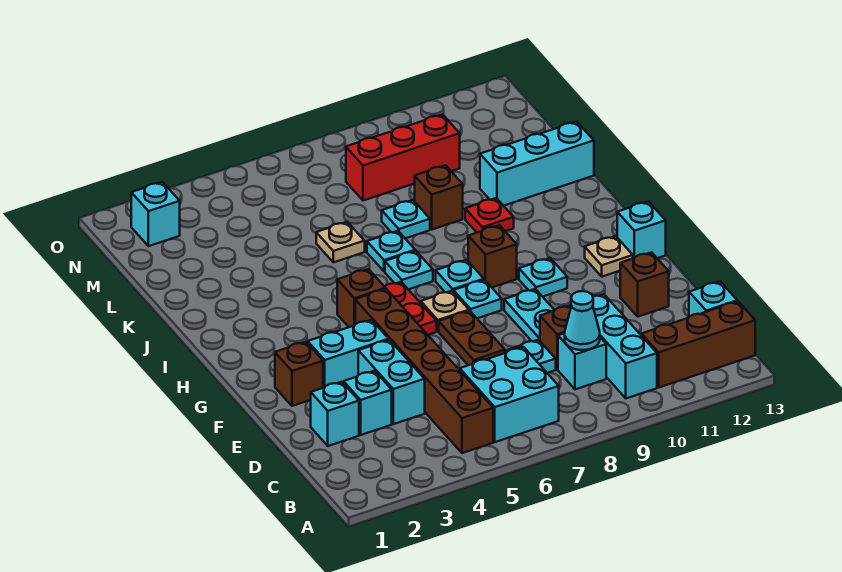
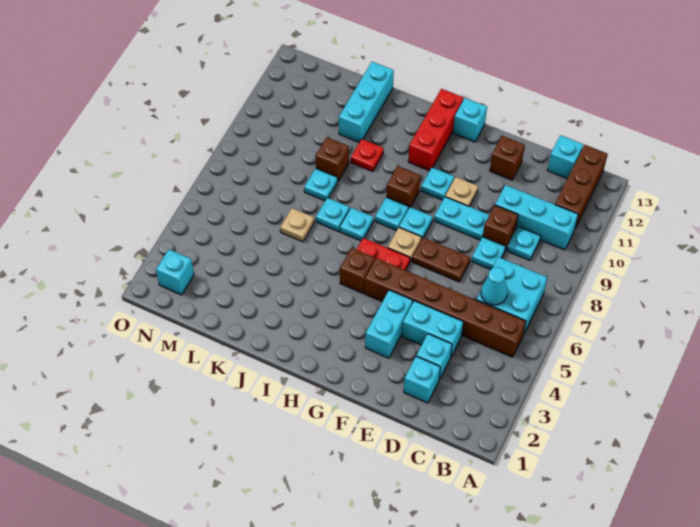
cyan brick C9 level 1 -> cyan plate C9 level 1
cyan cone C9 level 2 -> cyan cone C6 level 2
brown brick F2 level 1 -> none
tan plate G12 level 1 -> tan plate F10 level 1
red brick M8:M10 level 1 -> red brick H11:H13 level 1

